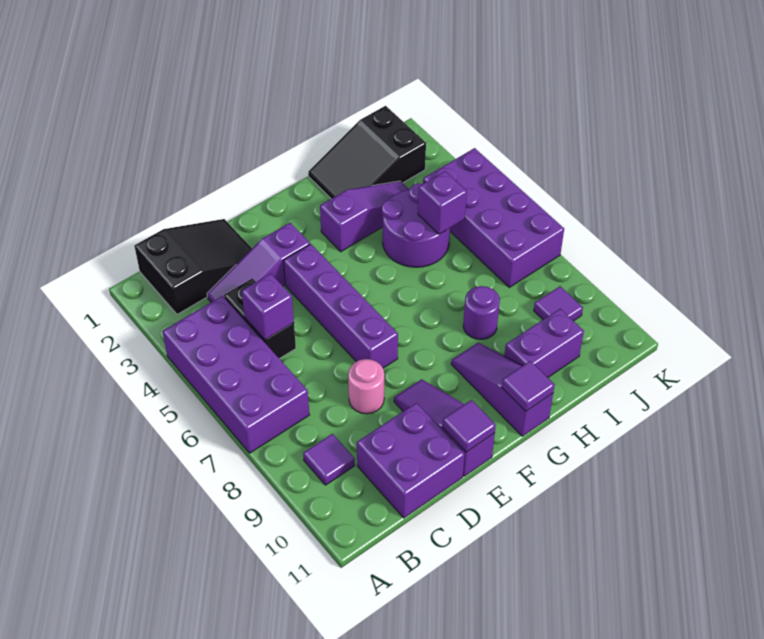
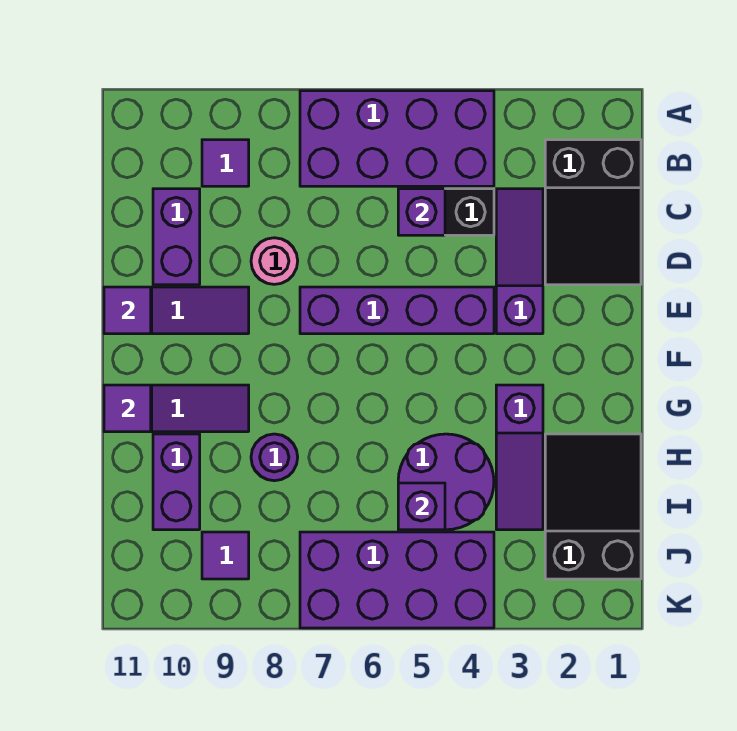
purple brick C10:D11 level 1 -> purple brick C10:D10 level 1

